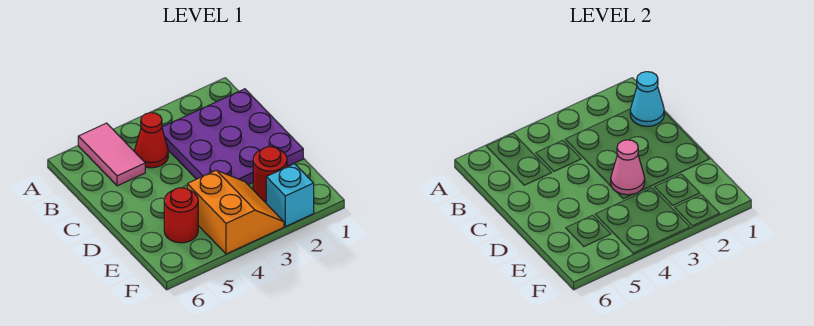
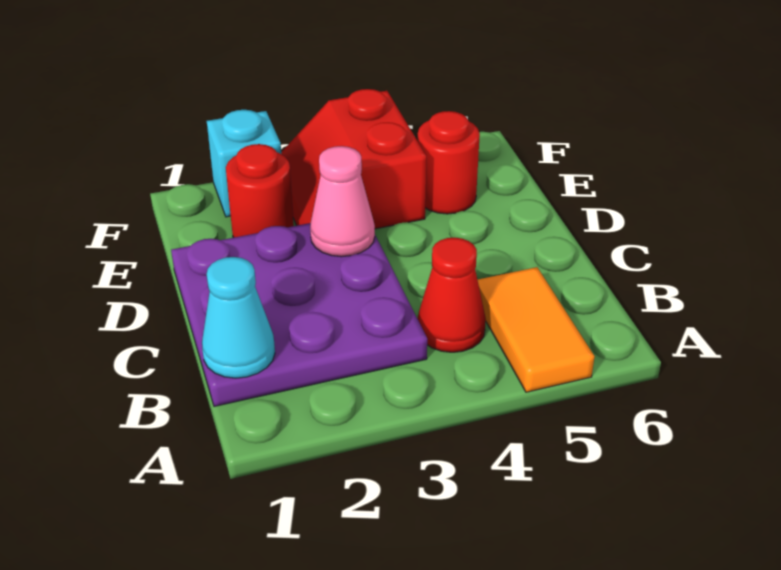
pink tile A5:B5 level 1 -> orange tile A5:B5 level 1
orange slope E3:F4 level 1 top 4 -> red slope E3:F4 level 1 top 4

